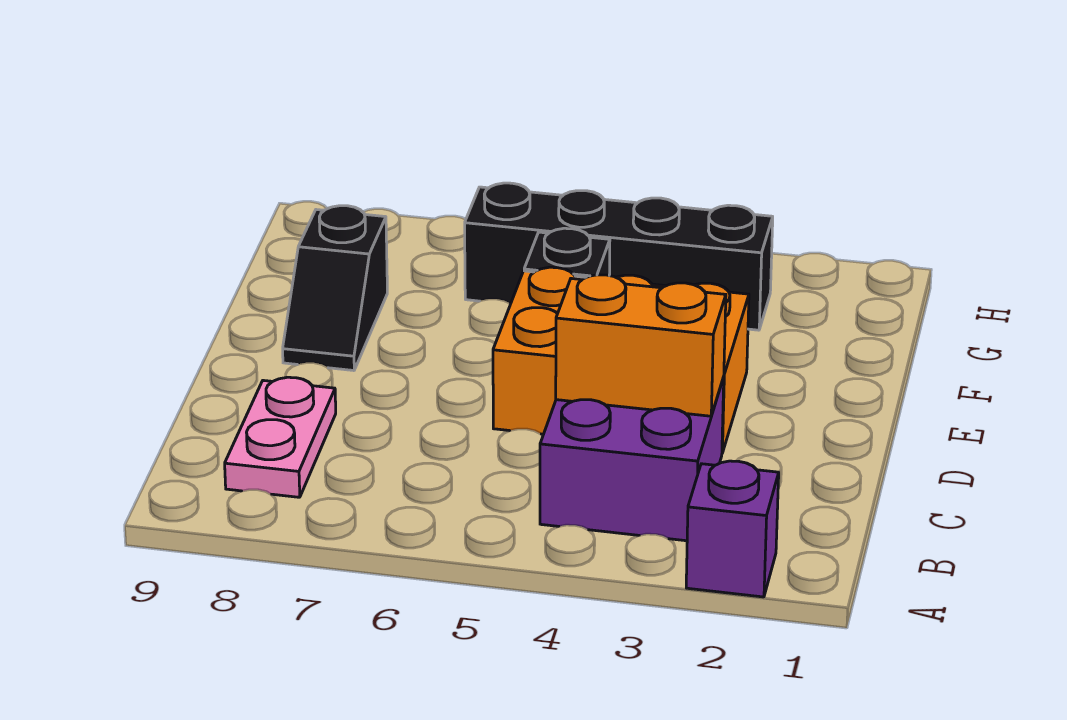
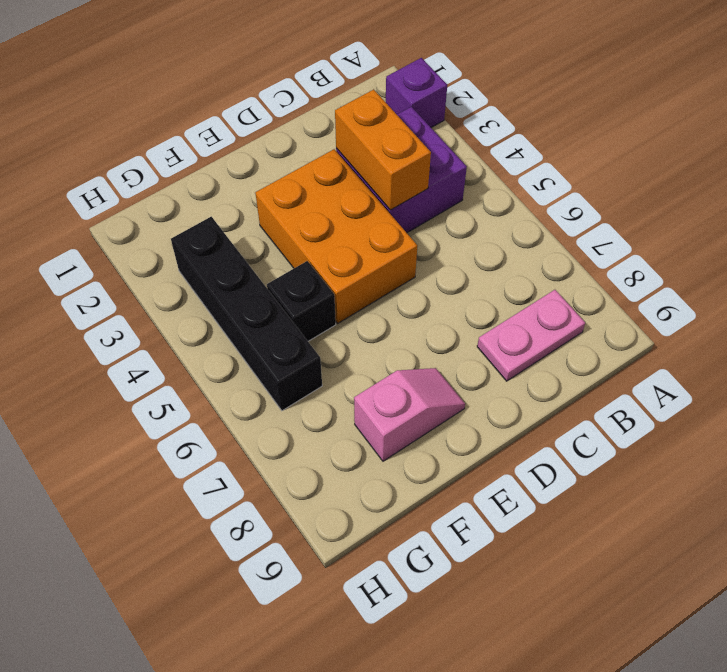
black slope E8:F8 level 1 top F -> pink slope E8:F8 level 1 top F

